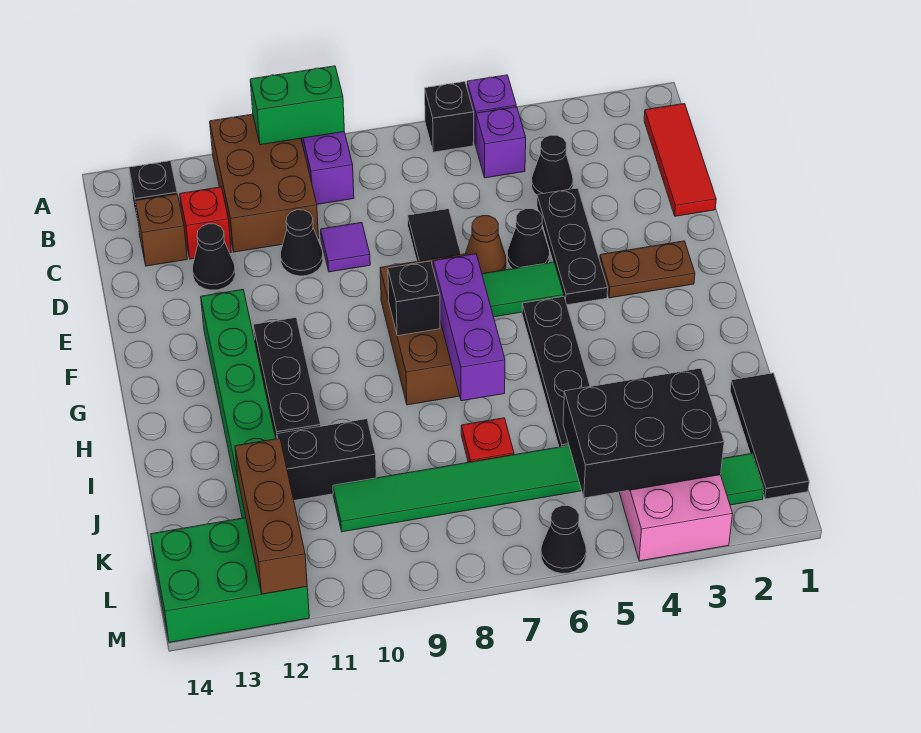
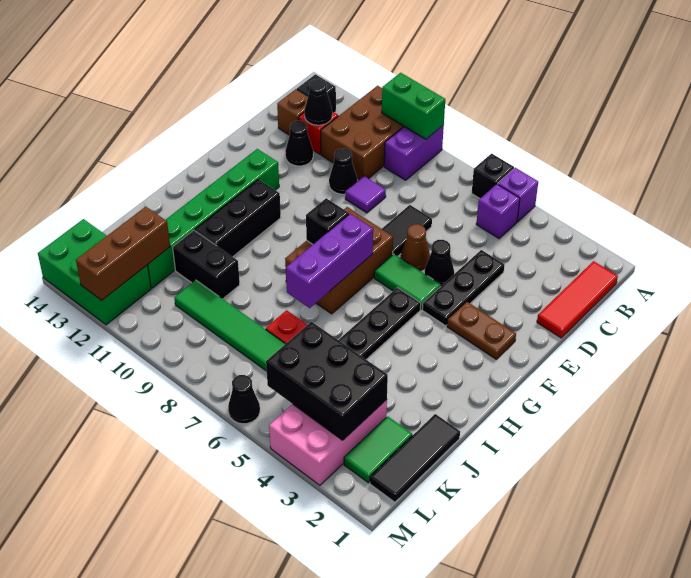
black cone C4 level 1 -> black cone C12 level 2
green tile L2 level 1 -> green tile K2:L2 level 1

